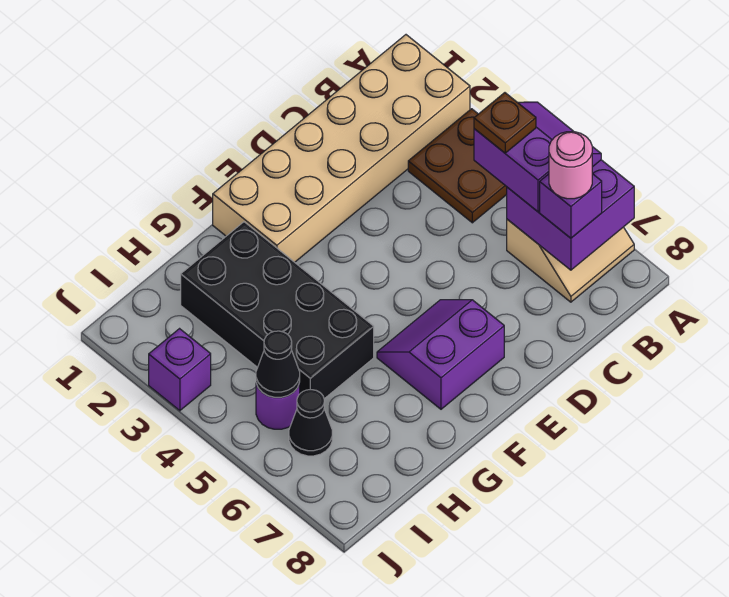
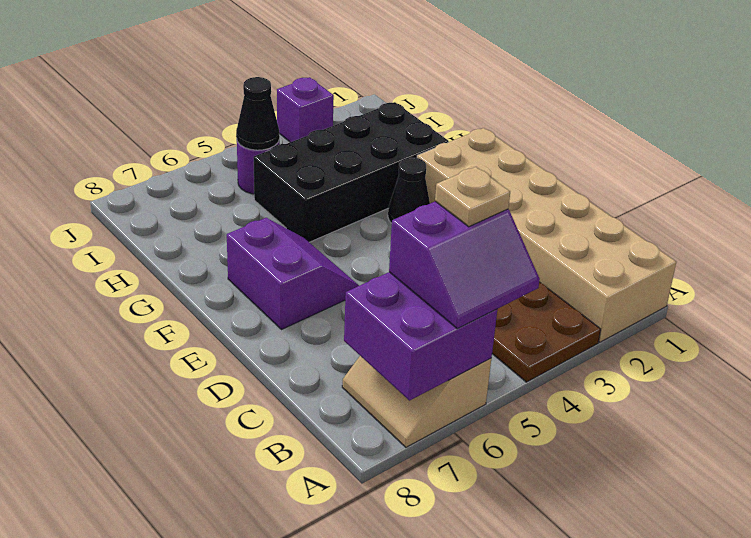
brown plate B5 level 4 -> tan plate B5 level 4
purple brick B7 level 3 -> none
pink round brick B7 level 4 -> none
black cone I6 level 1 -> black cone F3 level 1

